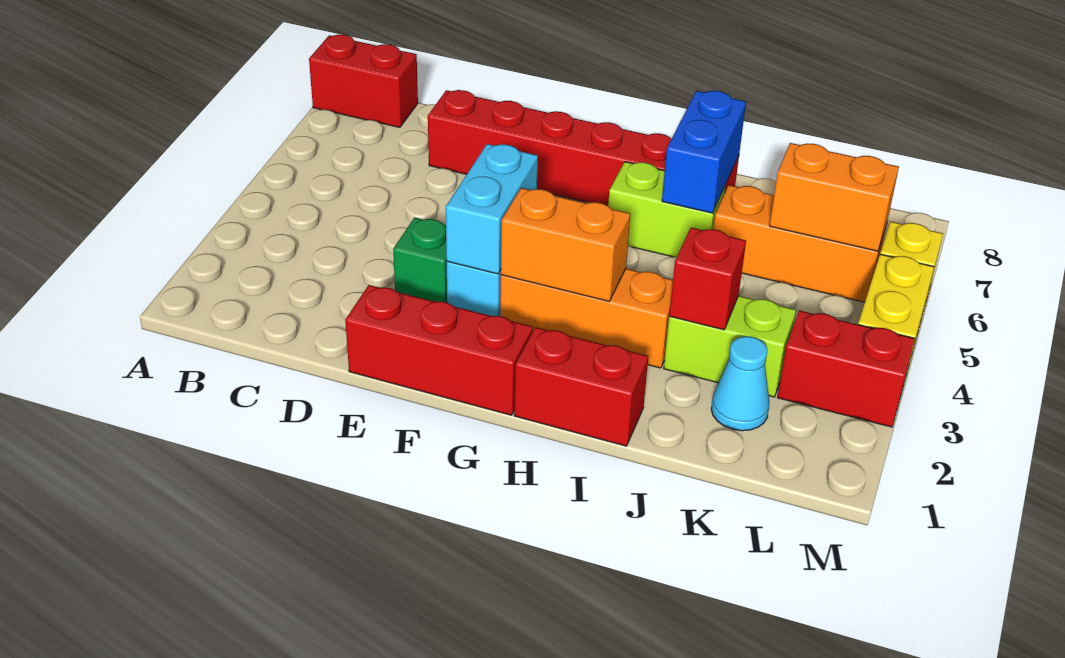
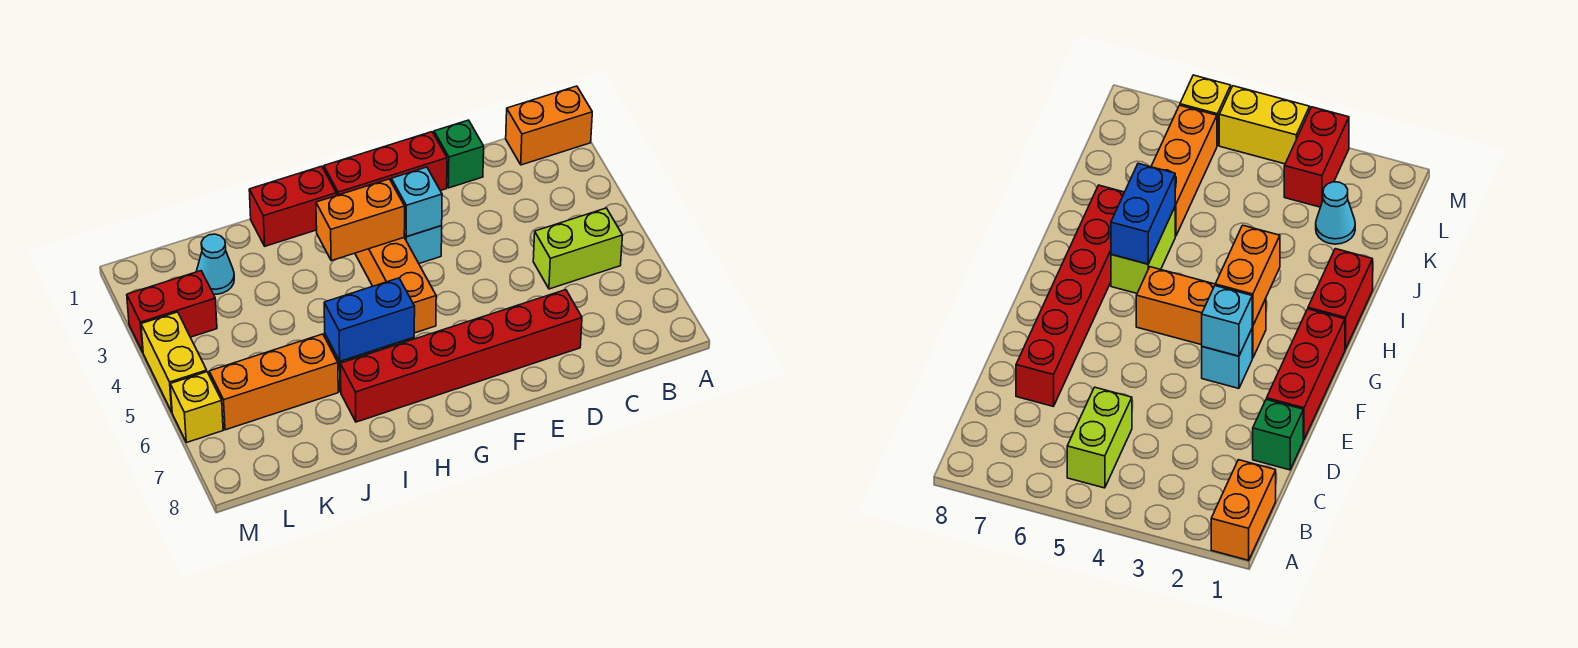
red brick A8:B8 level 1 -> none
green brick E3 level 1 -> green brick D1 level 1
cyan brick F3:F4 level 2 -> cyan brick F3 level 2
orange brick G3:I3 level 1 -> orange brick G3:G5 level 1
blue brick I6:I7 level 2 -> blue brick H6:I6 level 2
lime brick J3:K3 level 1 -> lime brick B5:C5 level 1
red brick J3 level 2 -> none
orange brick K6:L6 level 2 -> orange brick A1:B1 level 1

